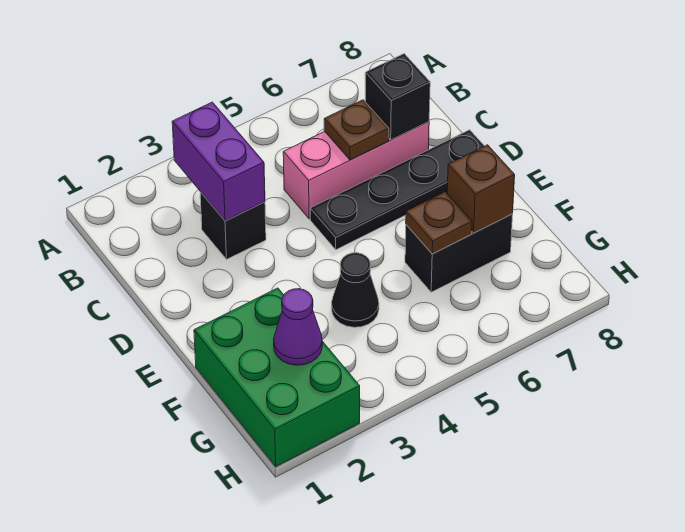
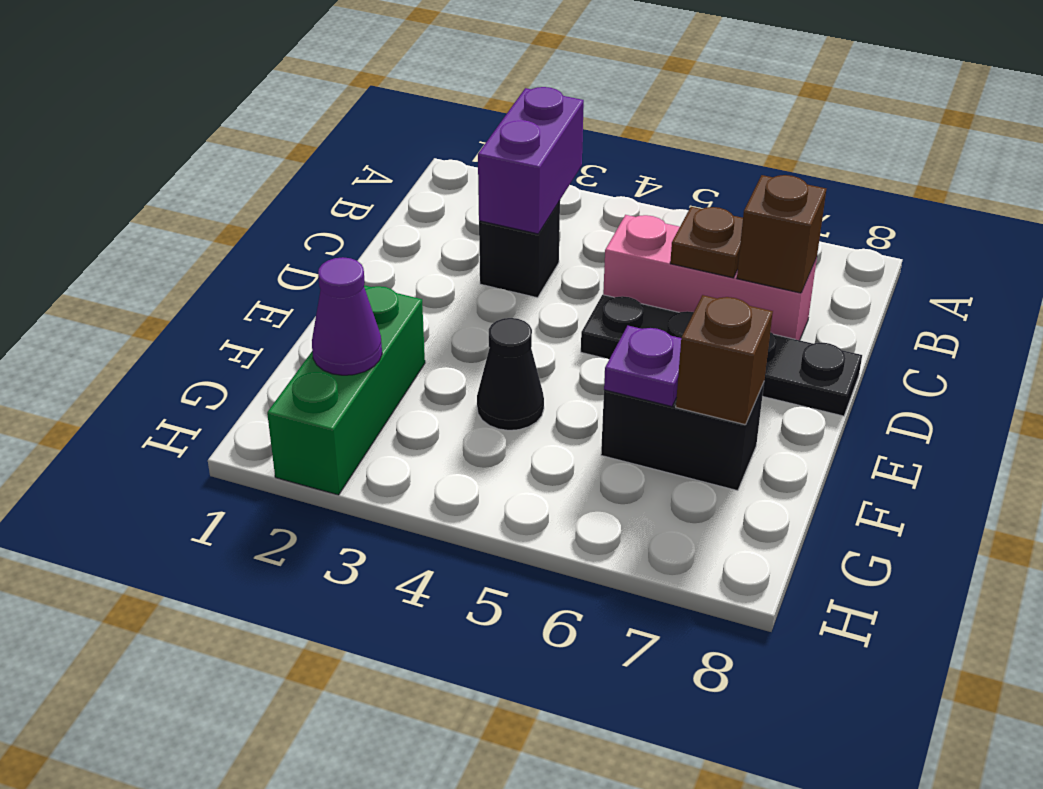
black brick C7 level 2 -> brown brick C7 level 2
green brick F1:H2 level 1 -> green brick F2:H2 level 1
brown plate F6 level 2 -> purple plate F6 level 2

